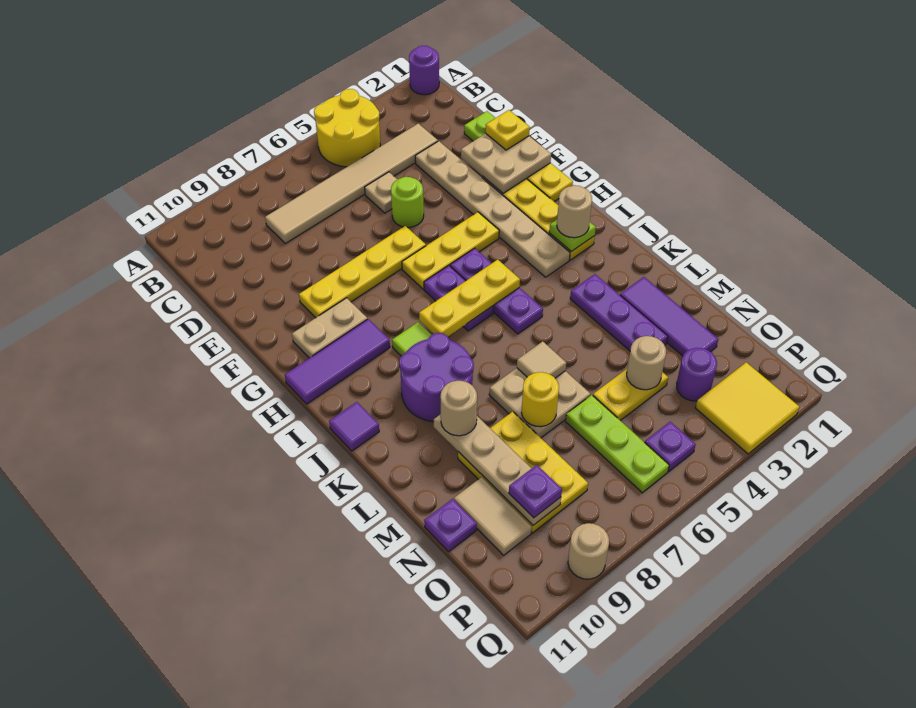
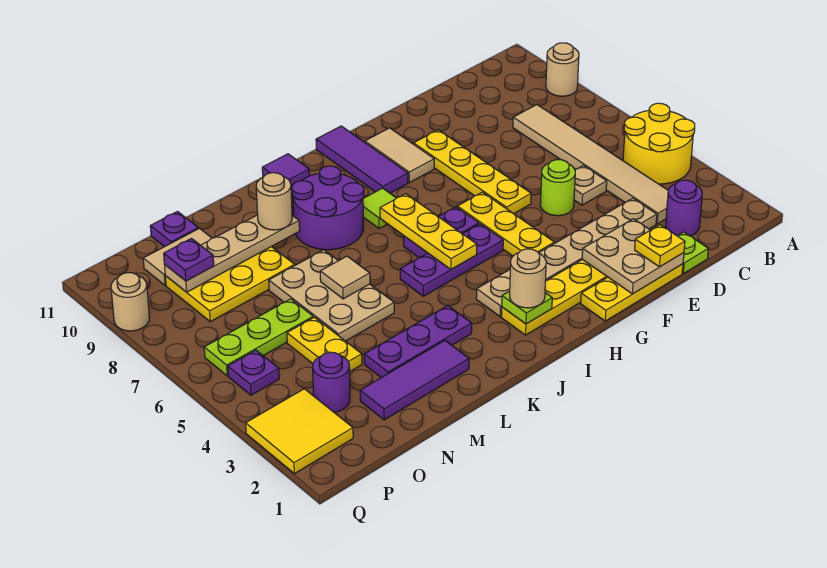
purple round brick A1 level 1 -> purple round brick C2 level 1
tan plate G9:G10 level 1 -> tan tile G9:G10 level 1
tan plate L6:M7 level 1 -> tan plate L5:M7 level 1
yellow round brick M7 level 2 -> none
tan round brick N4 level 2 -> tan round brick A9 level 1

